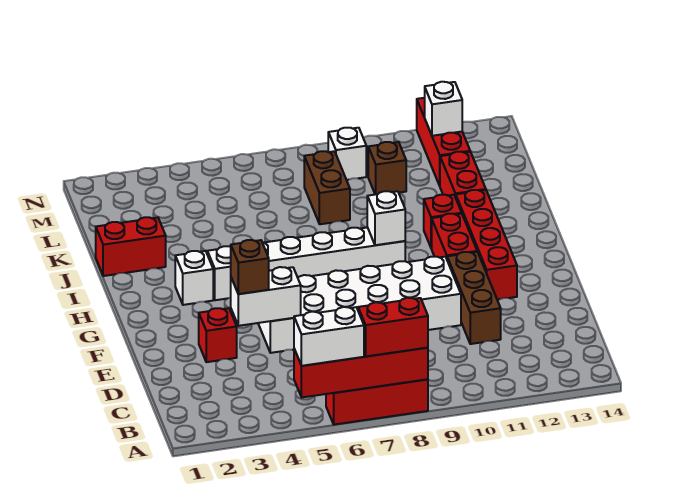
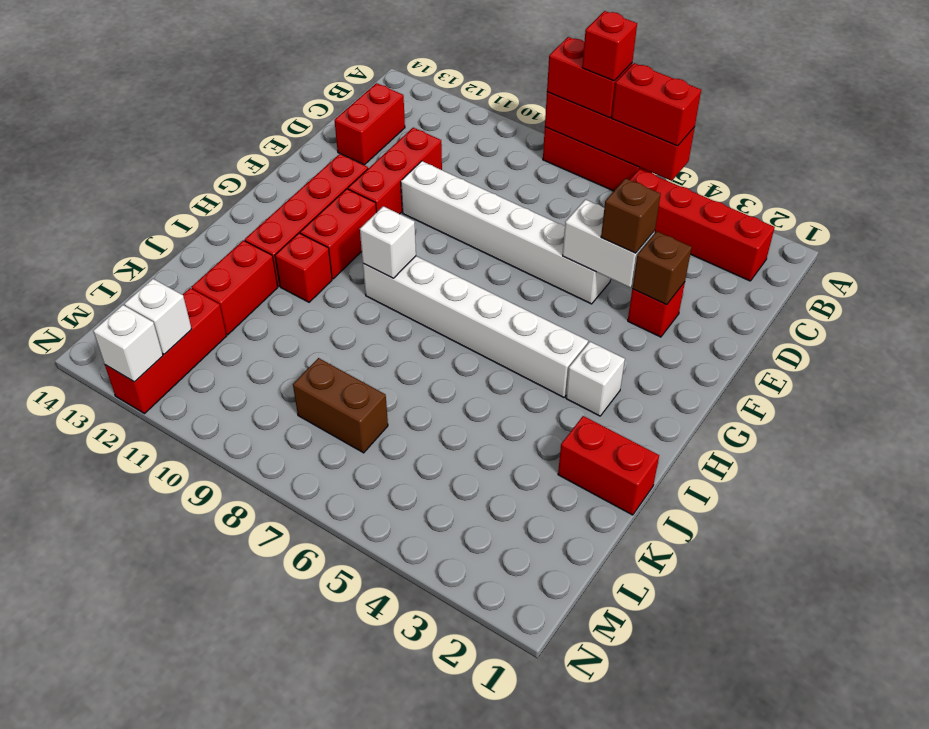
white brick A5:A6 level 3 -> red brick A5:A6 level 3
none -> red brick A7 level 4
none -> red brick B2:B5 level 1
none -> red brick C13:D13 level 1
brown brick D11:F11 level 1 -> red brick D11:F11 level 1
white brick E5:F10 level 1 -> white brick E5:E10 level 1
brown brick K8:L8 level 1 -> brown brick L7:L8 level 1
brown brick L10 level 1 -> brown brick E3 level 2
white brick M9 level 1 -> white brick N12 level 2

